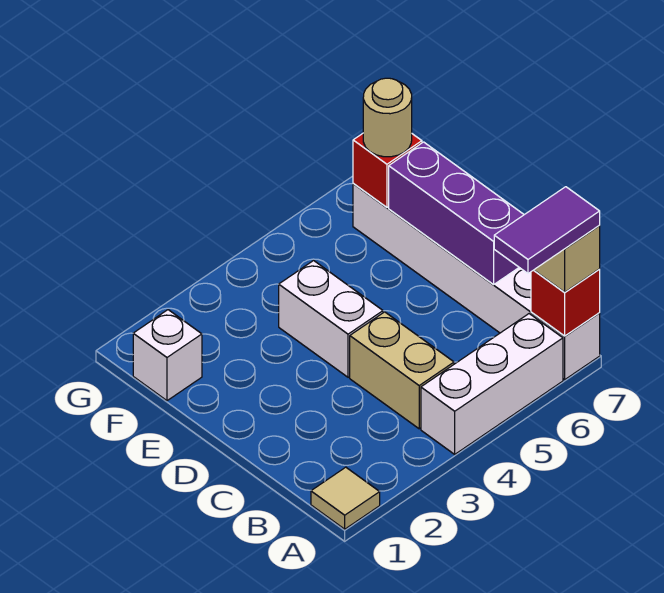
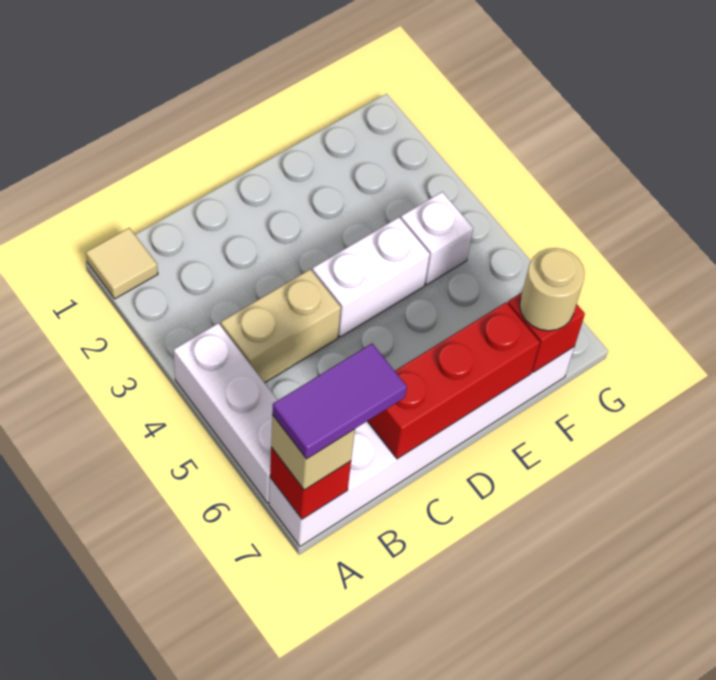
purple tile A6:A7 level 4 -> purple tile A7:B7 level 4
purple brick C7:E7 level 2 -> red brick C7:E7 level 2
white brick F1 level 1 -> white brick F4 level 1

